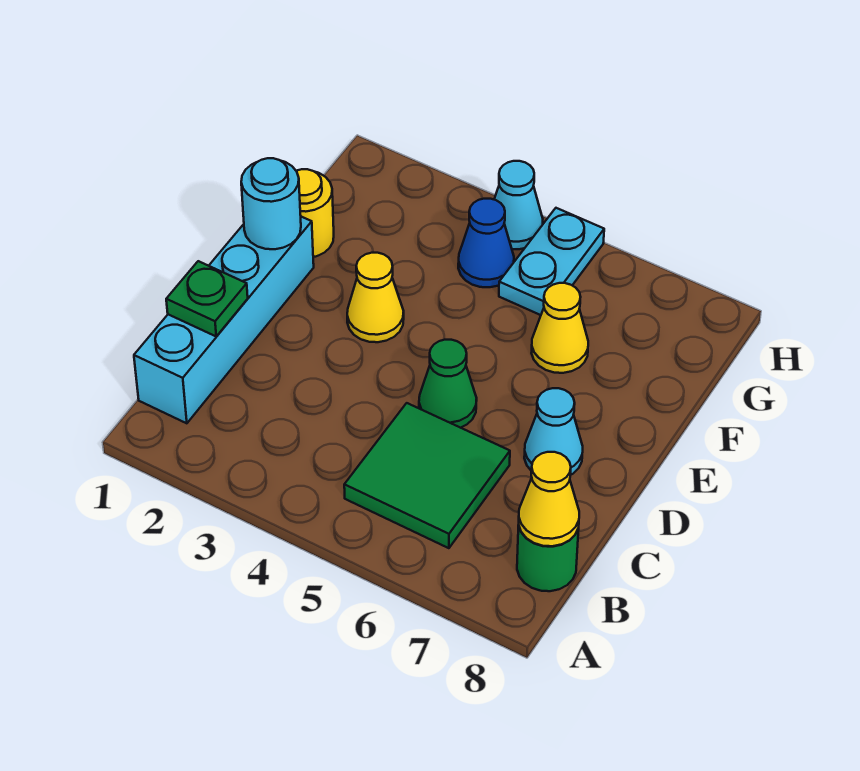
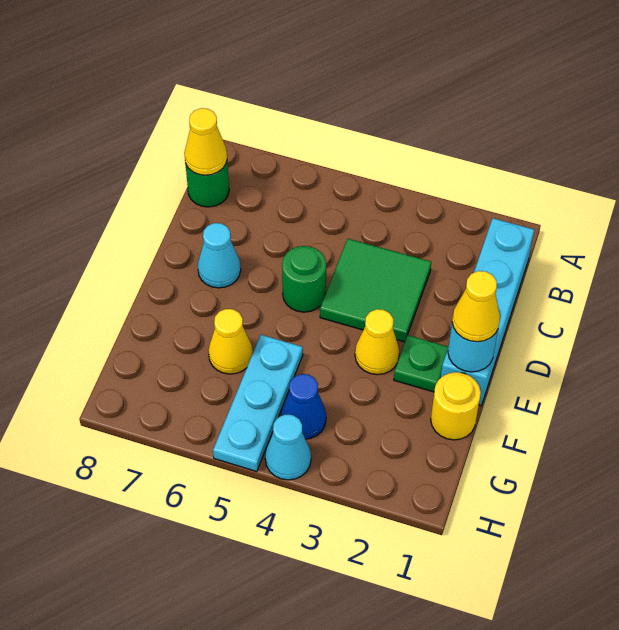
green tile B5:C6 level 1 -> green tile C3:D4 level 1
green plate C1 level 2 -> green plate E2 level 1
green cone D5 level 1 -> green round brick D5 level 1
none -> yellow cone E1 level 3
cyan plate G5:H5 level 1 -> cyan plate F5:H5 level 1

